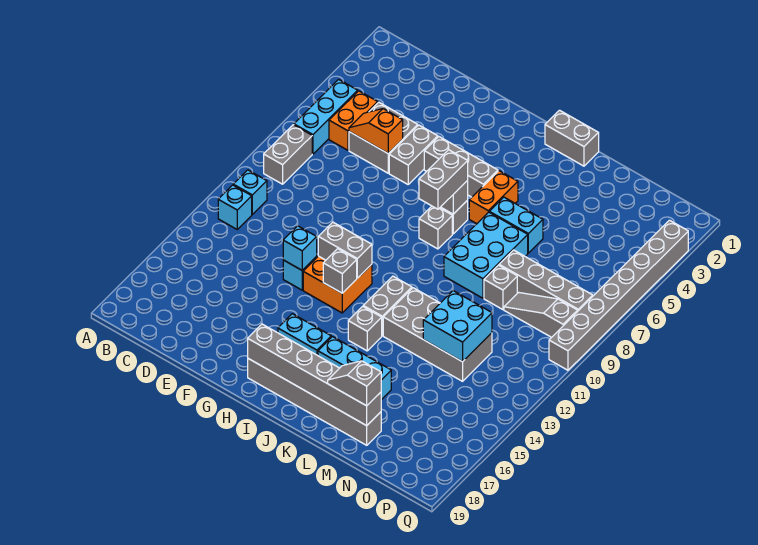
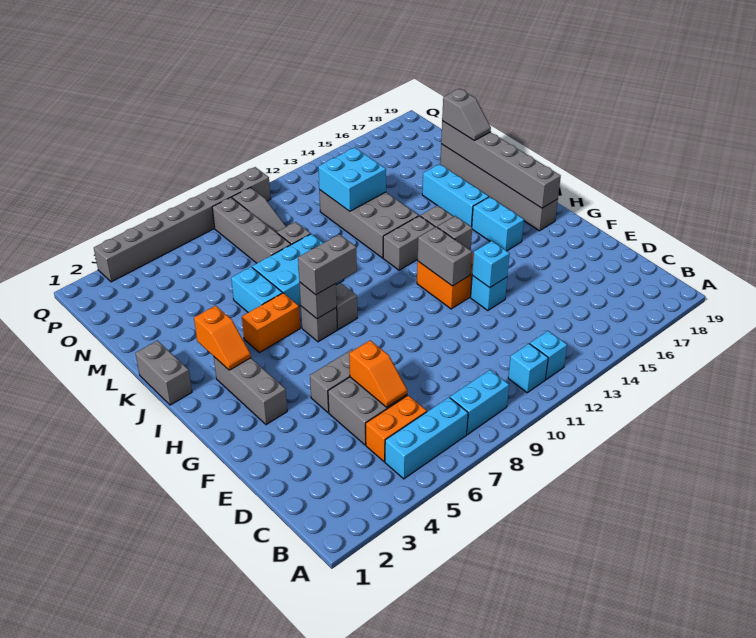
grey brick B8:B9 level 1 -> cyan brick B8:B9 level 1
grey brick G5:I5 level 1 -> grey brick G3:I3 level 1
none -> orange slope I3:J3 level 2 top J

